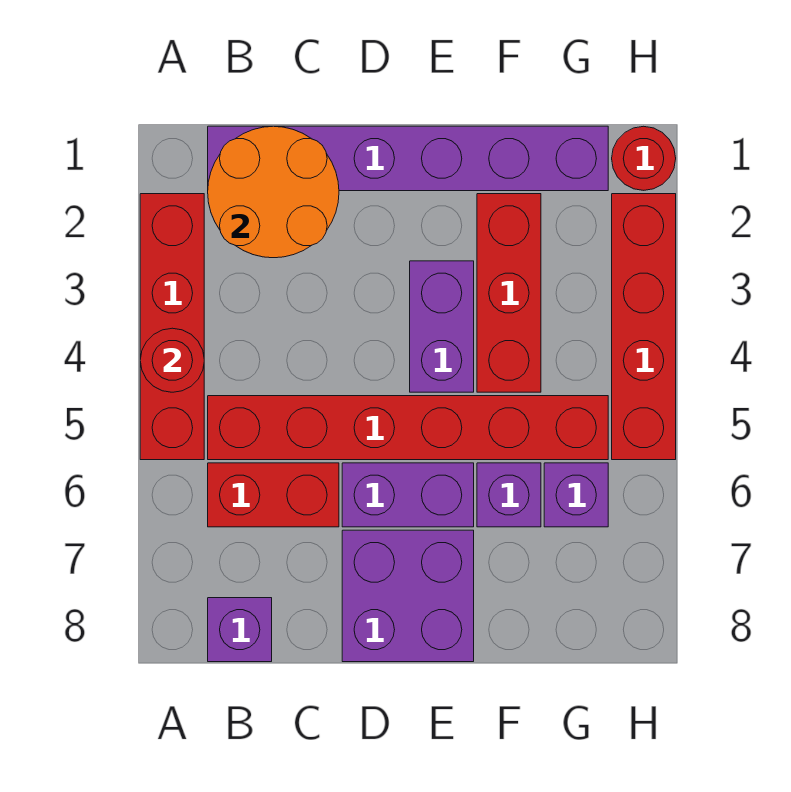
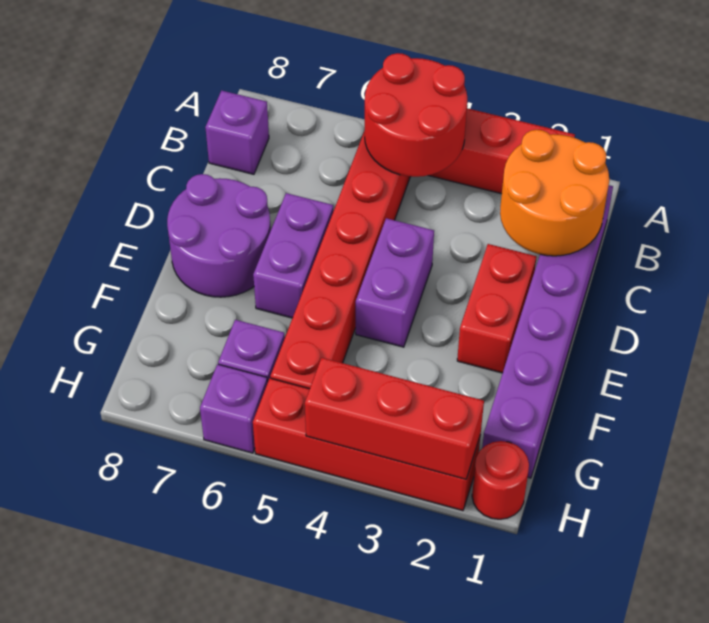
red round brick A4 level 2 -> red round brick A4:B5 level 2
red brick B6:C6 level 1 -> red brick D2:E2 level 1
purple brick D7:E8 level 1 -> purple round brick D7:E8 level 1
purple brick E3:E4 level 1 -> purple brick D4:E4 level 1
red brick F2:F4 level 1 -> red brick H2:H4 level 2
purple brick F6 level 1 -> purple brick H6 level 1

